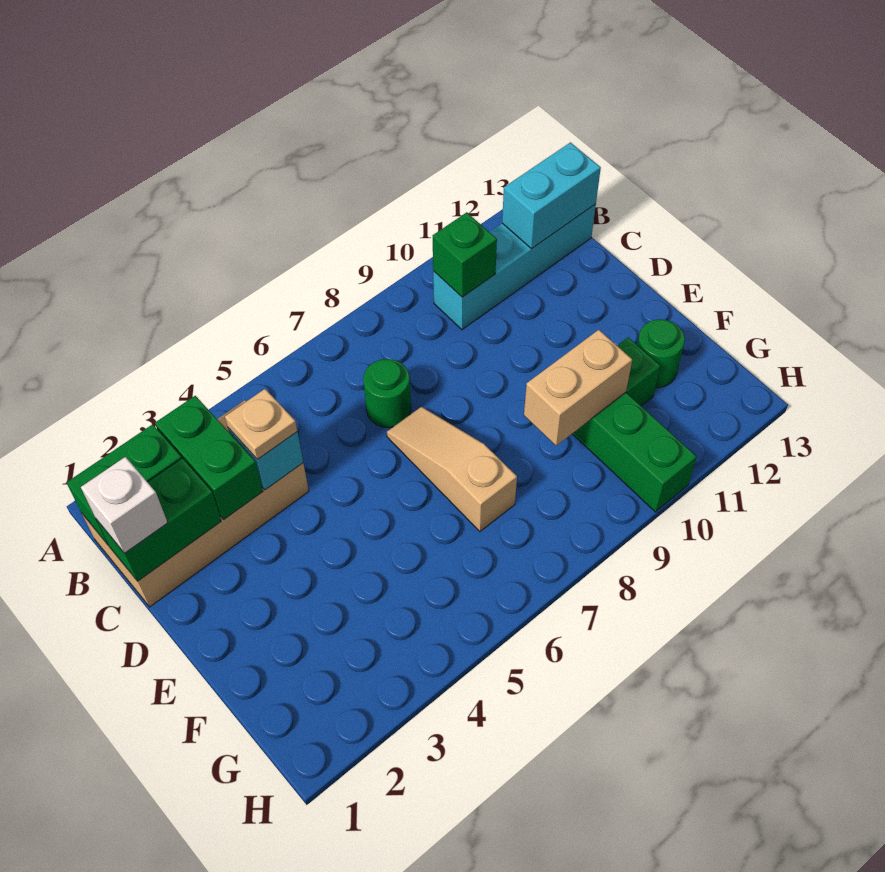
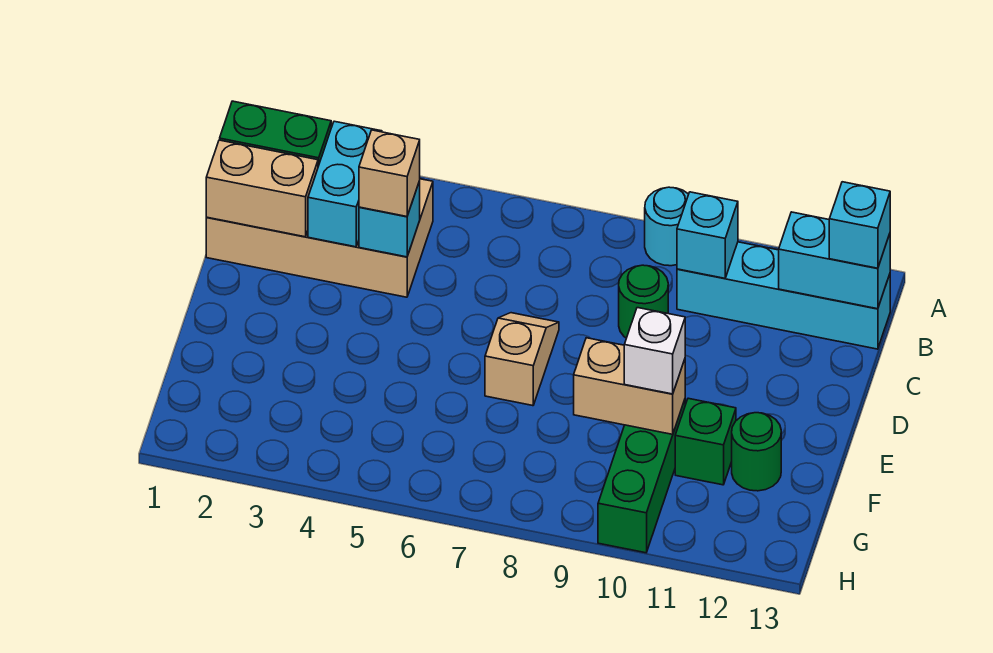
none -> cyan round brick A9 level 1
green brick B3:C3 level 2 -> cyan brick B3:C3 level 2
green brick B10 level 2 -> cyan brick B10 level 2
none -> cyan brick B13 level 3
green brick C1:C2 level 2 -> tan brick C1:C2 level 2
white brick C1 level 3 -> white brick F10 level 3
tan plate C4 level 3 -> tan brick C4 level 3
green round brick C7 level 1 -> green round brick C9 level 1
tan slope D7:F7 level 1 top F -> tan slope D7:E7 level 1 top E

